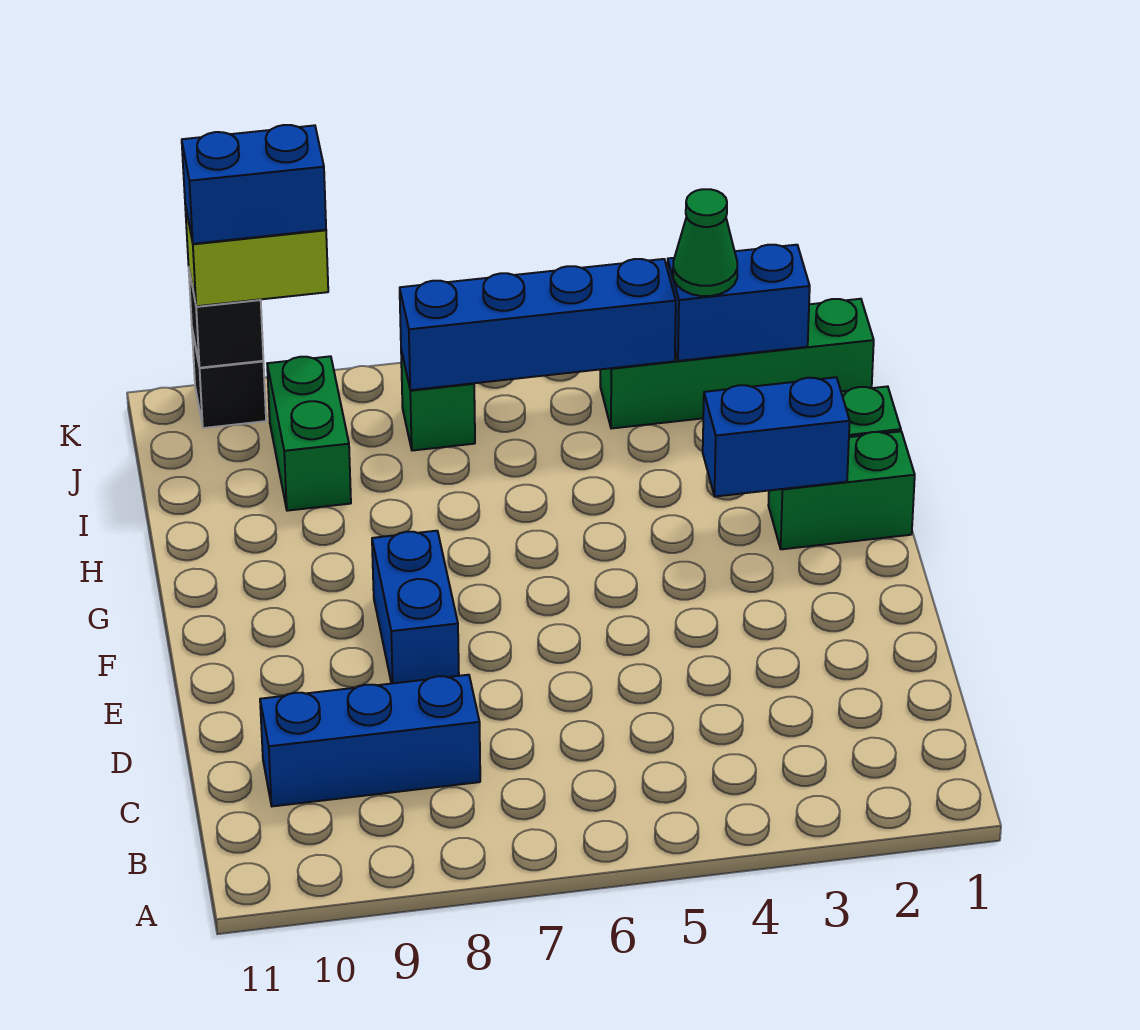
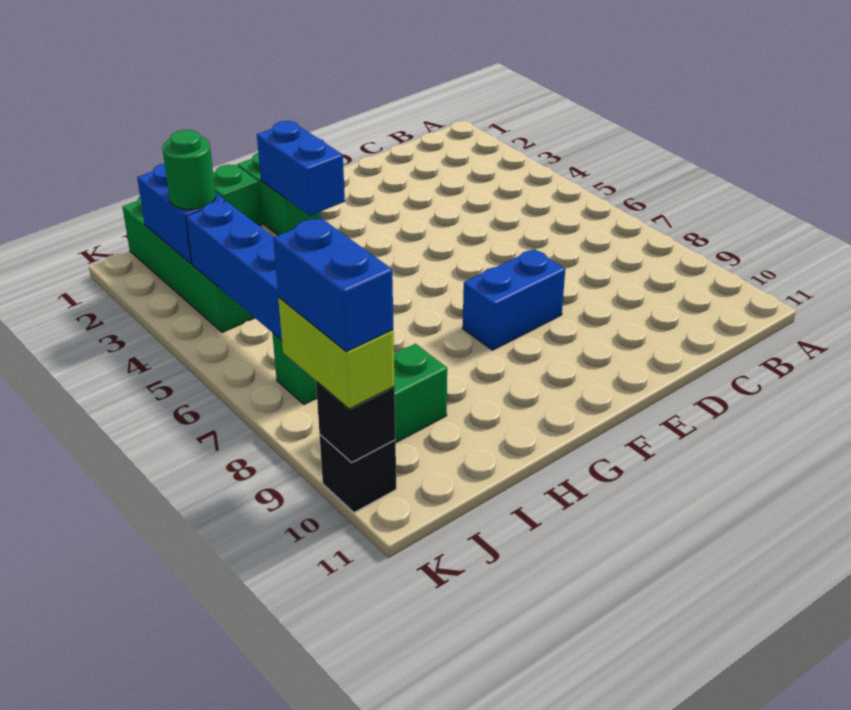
blue brick C8:C10 level 1 -> none
green cone J3 level 3 -> green round brick J3 level 3

